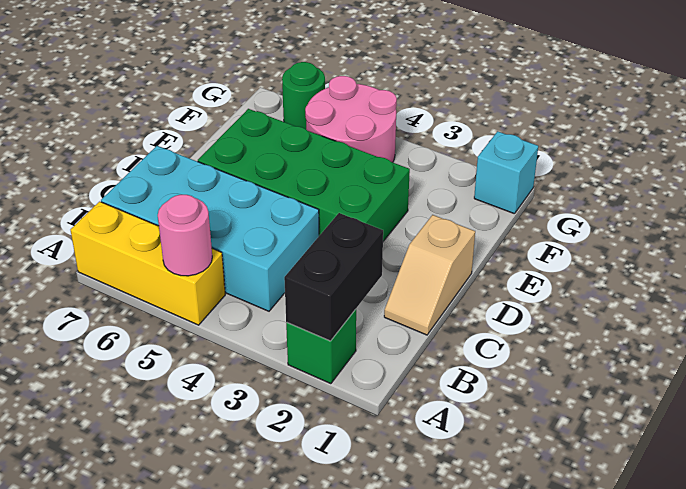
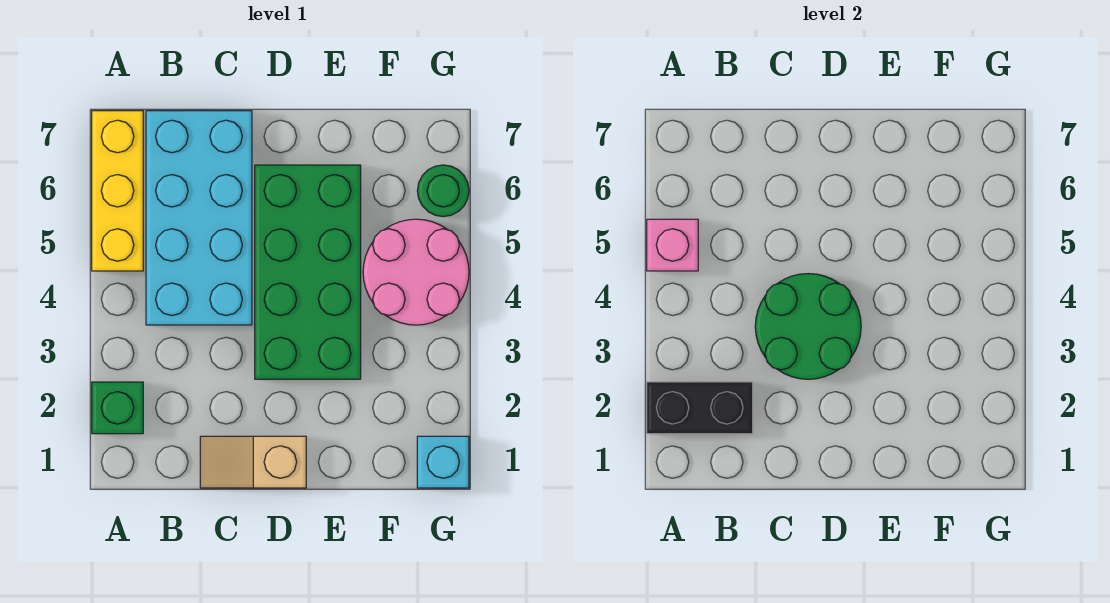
pink round brick A5 level 2 -> pink brick A5 level 2
none -> green round brick C3:D4 level 2

